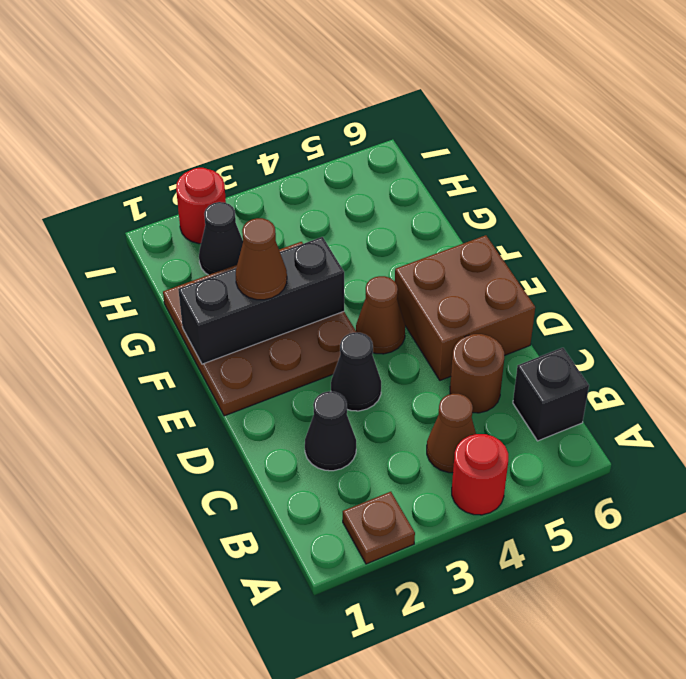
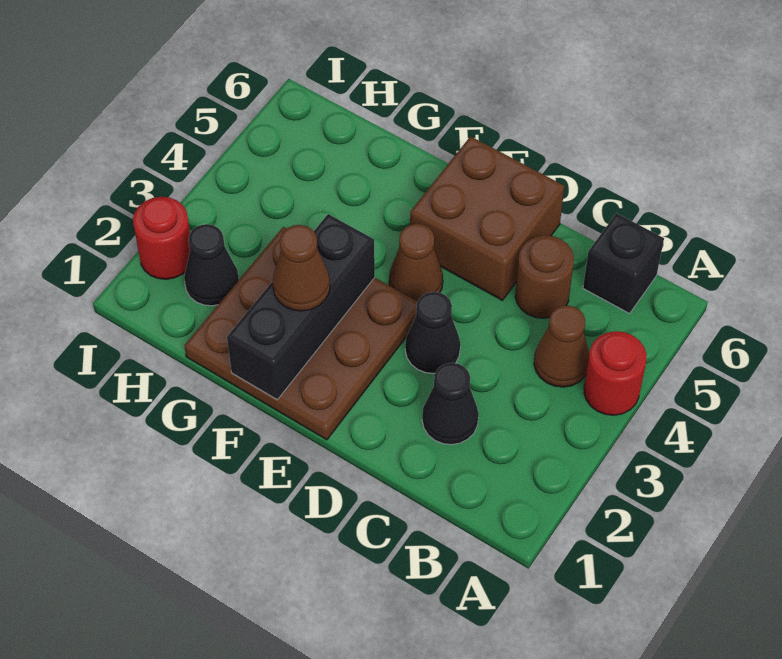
brown plate A2 level 1 -> none

